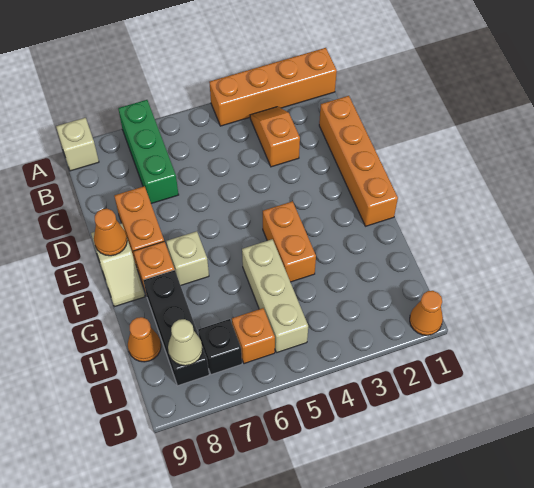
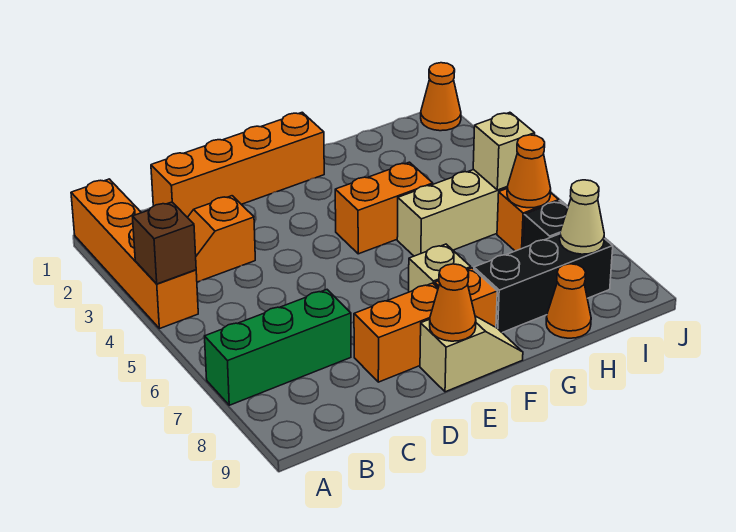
none -> brown brick A4 level 2
tan brick A9 level 1 -> tan brick I5 level 2
none -> orange cone I6 level 2

